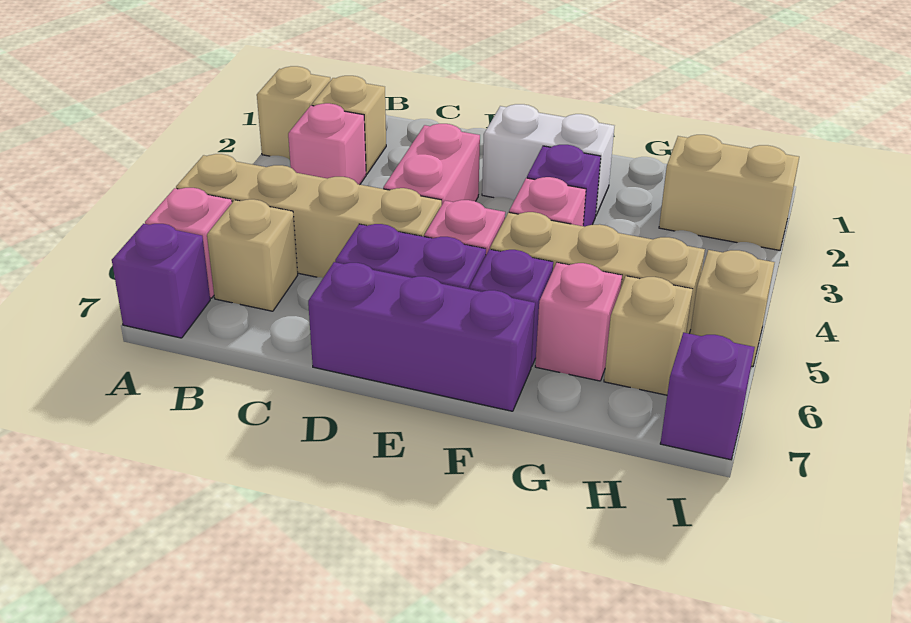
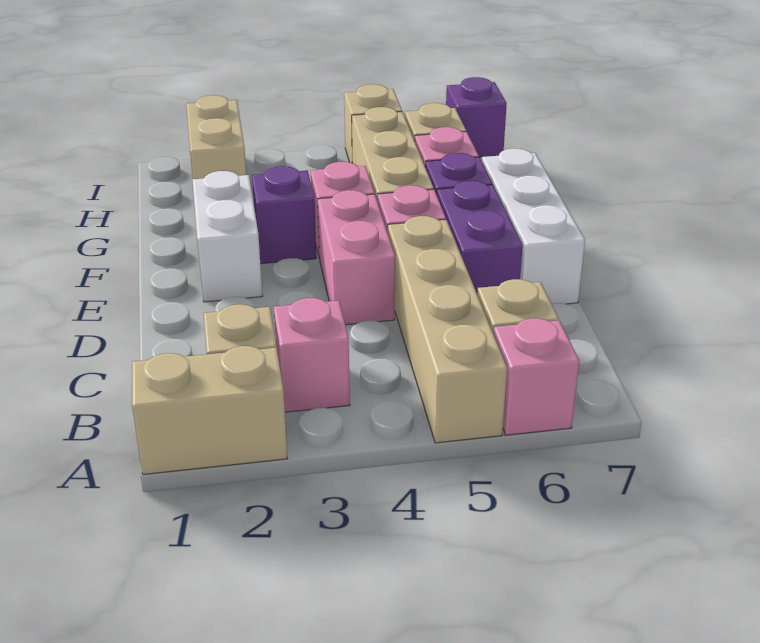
tan brick A2 level 1 -> tan brick A1:A2 level 1
purple brick A7 level 1 -> none
pink brick D3:D4 level 1 -> pink brick D4:E4 level 1
purple brick D7:F7 level 1 -> white brick D7:F7 level 1

